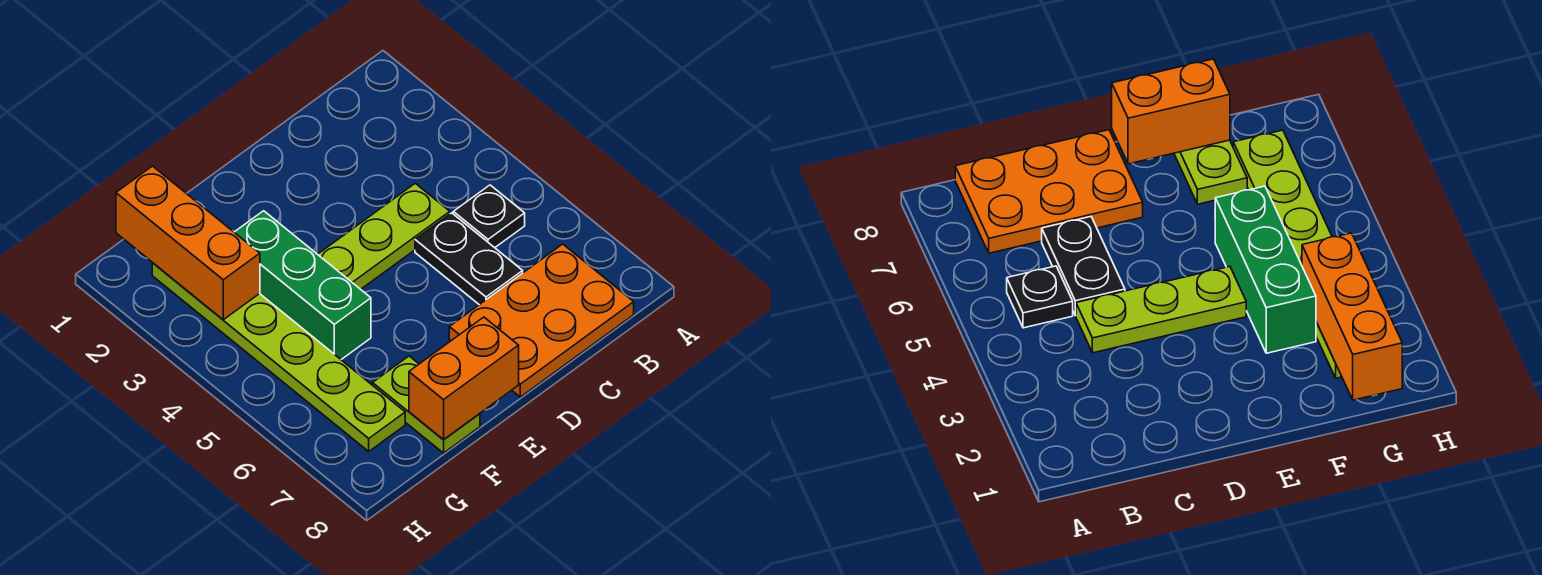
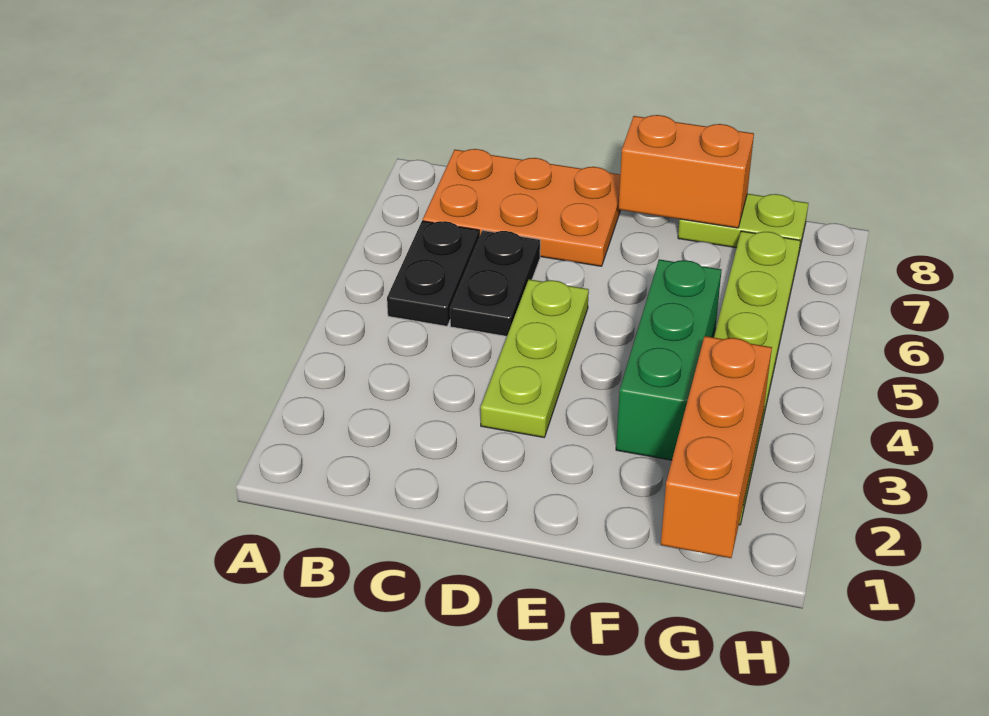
black plate B5 level 1 -> black plate B5:B6 level 1
lime plate C4:E4 level 1 -> lime plate D3:D5 level 1
lime plate F7:F8 level 1 -> lime plate F8:G8 level 1

